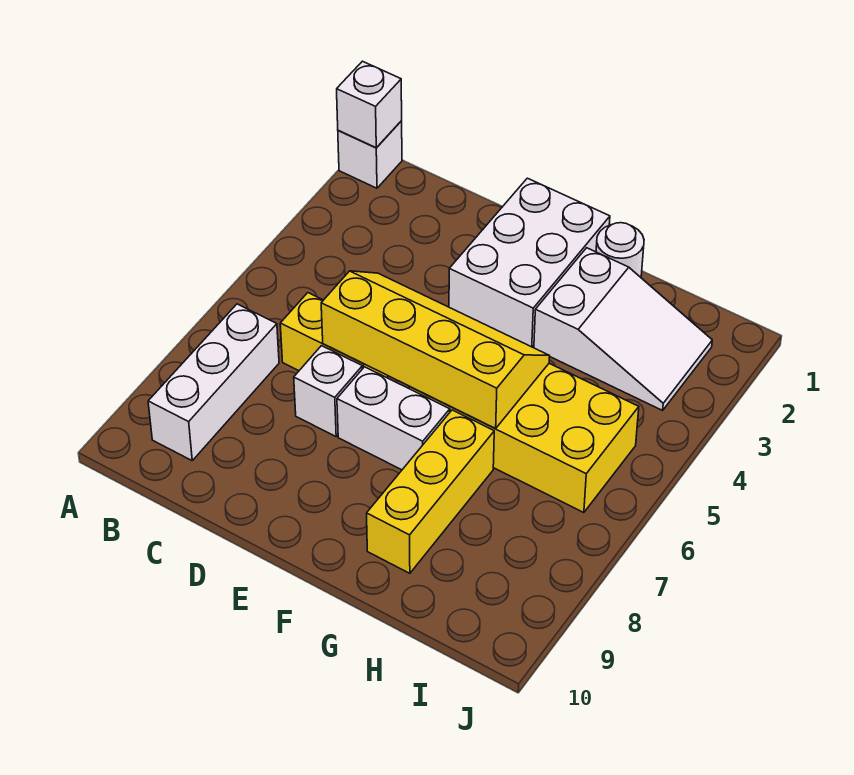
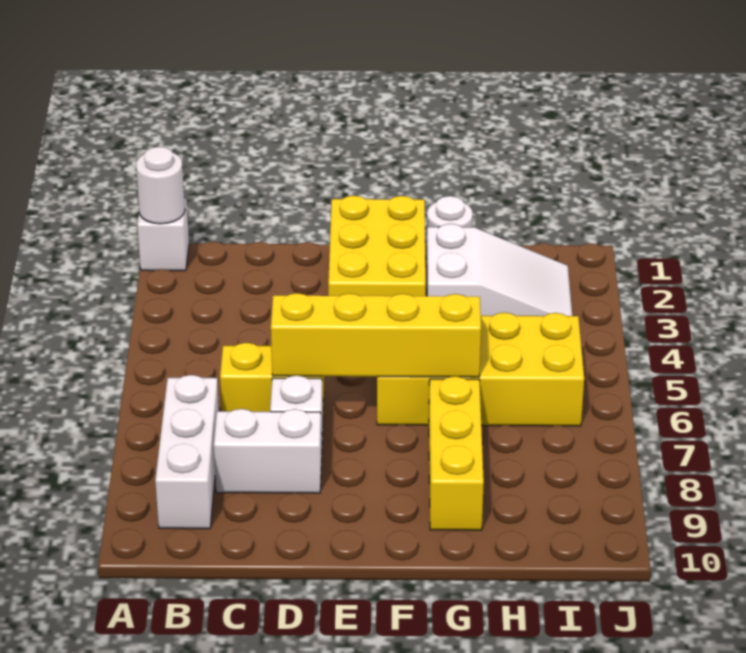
white brick A1 level 2 -> white round brick A1 level 2
white brick E1:F3 level 1 -> yellow brick E1:F3 level 1
white brick E7:F7 level 1 -> white brick C8:D8 level 1

